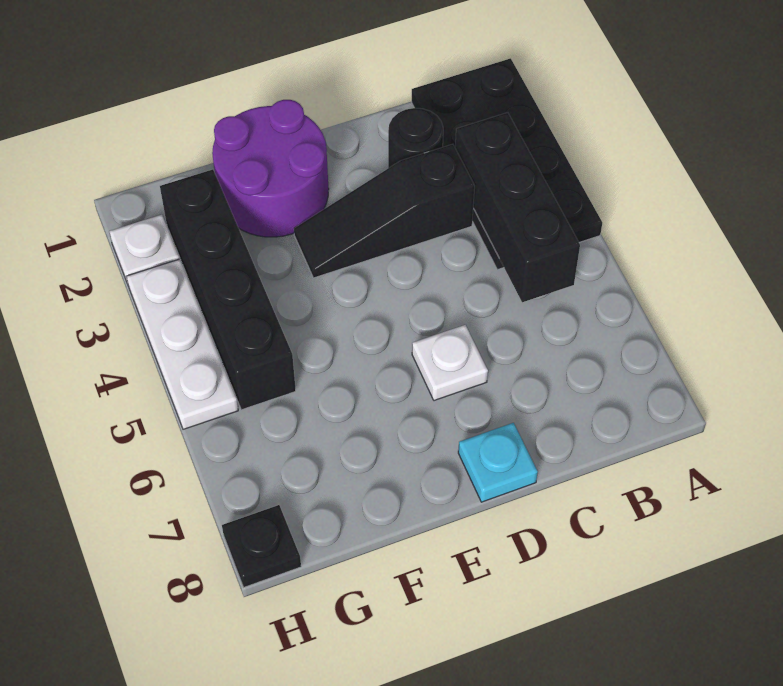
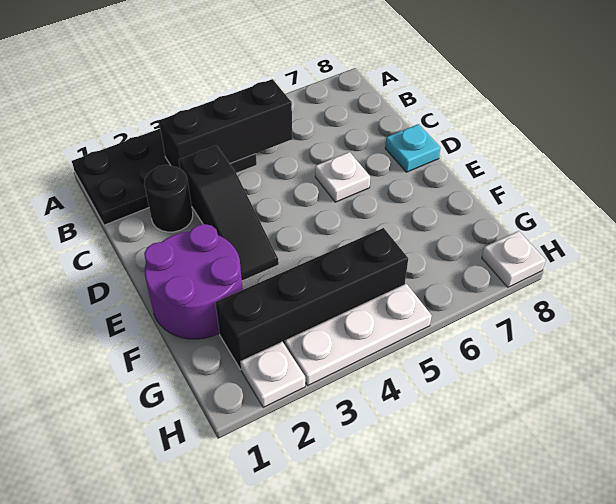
black plate H8 level 1 -> white plate H8 level 1

